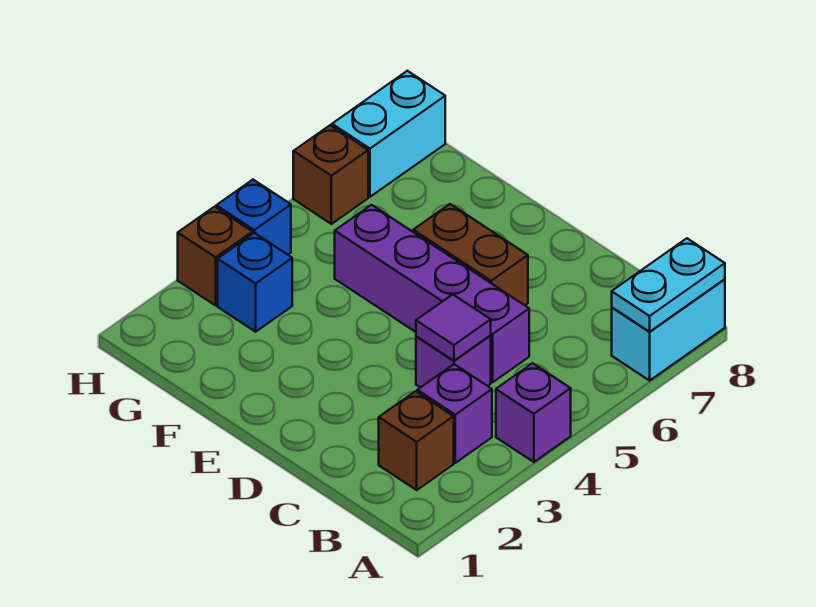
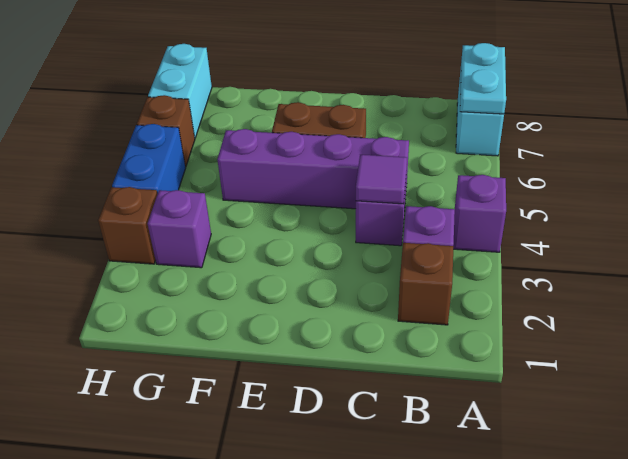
blue brick G3 level 1 -> purple brick G3 level 1
blue brick H4 level 1 -> blue brick H4:H5 level 1

